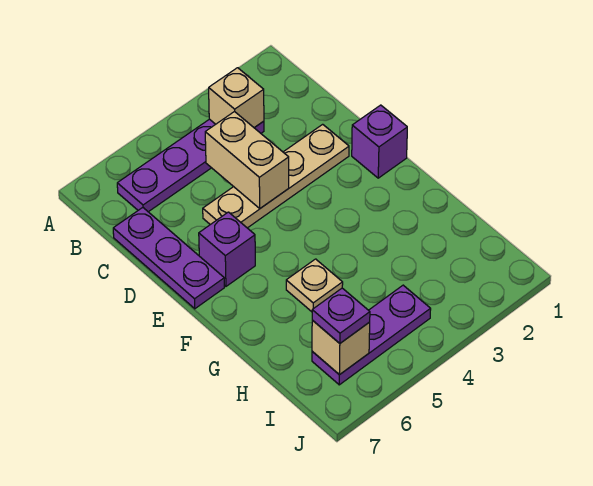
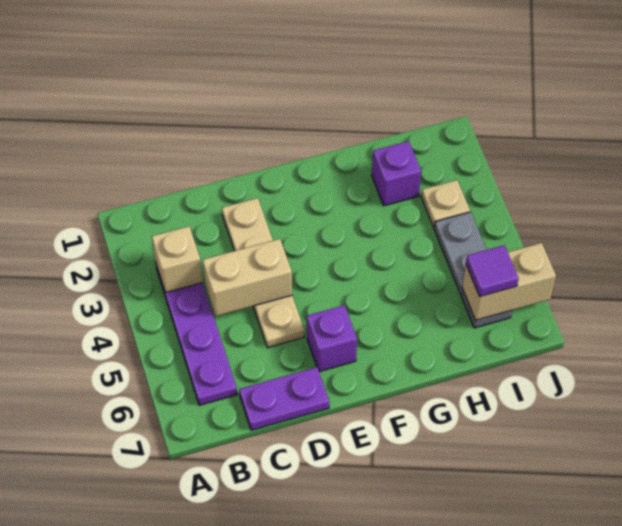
purple plate C7:E7 level 1 -> purple plate C7:D7 level 1
purple brick E1 level 1 -> purple brick H2 level 1
tan plate G5 level 1 -> tan plate I3 level 1
purple plate I4:I6 level 1 -> grey plate I4:I6 level 1
tan brick I6 level 2 -> tan brick I6:J6 level 2
purple plate I6 level 3 -> purple tile I6 level 3

